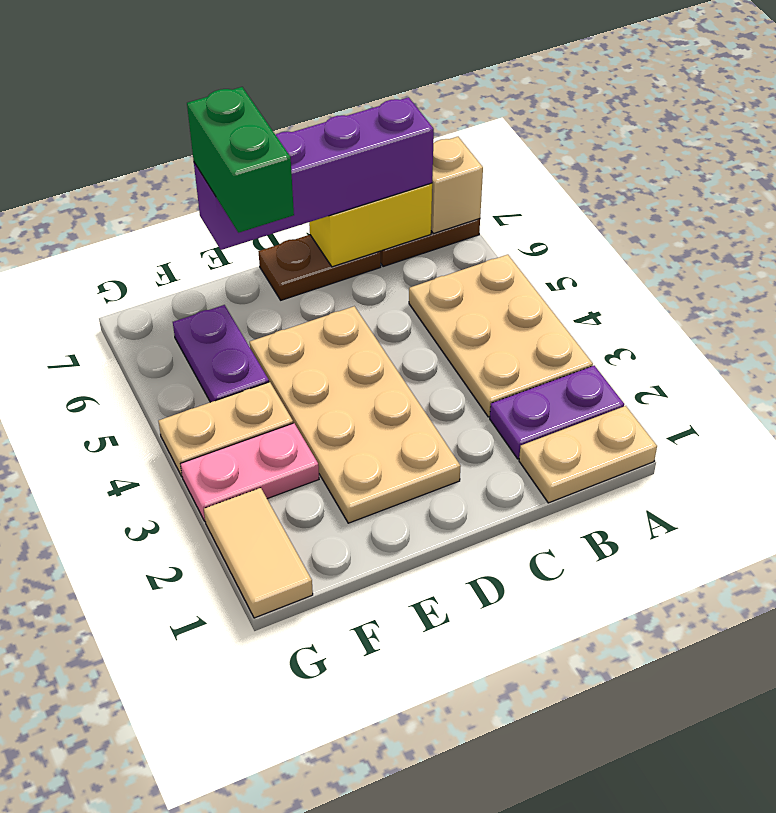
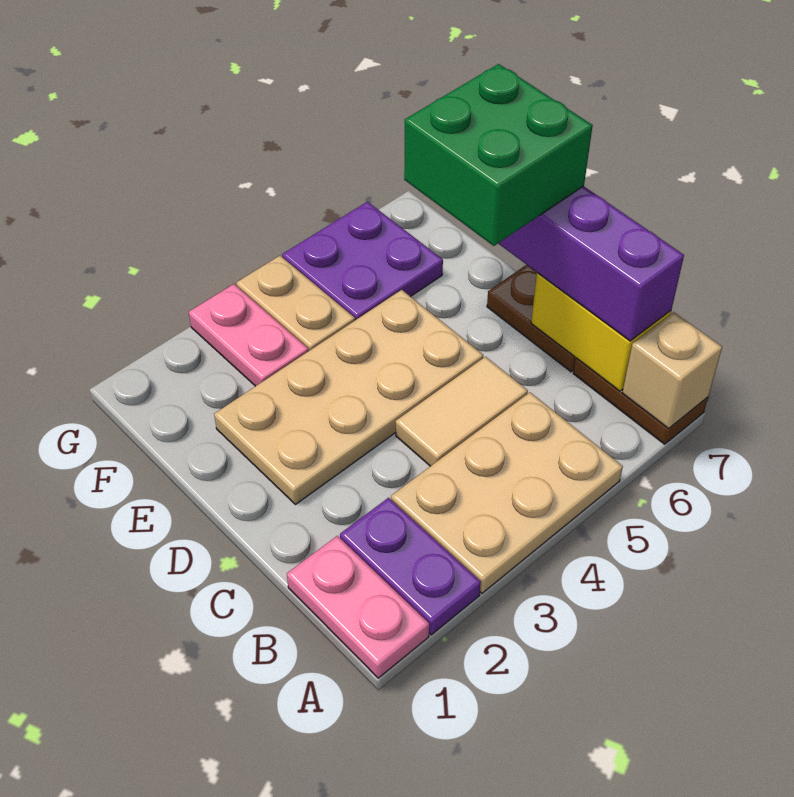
tan plate A1:B1 level 1 -> pink plate A1:B1 level 1
green brick E6:E7 level 4 -> green brick D6:E7 level 4
purple plate F5:F6 level 1 -> purple plate F5:G6 level 1
tan tile G1:G2 level 1 -> tan tile C4:C5 level 1

